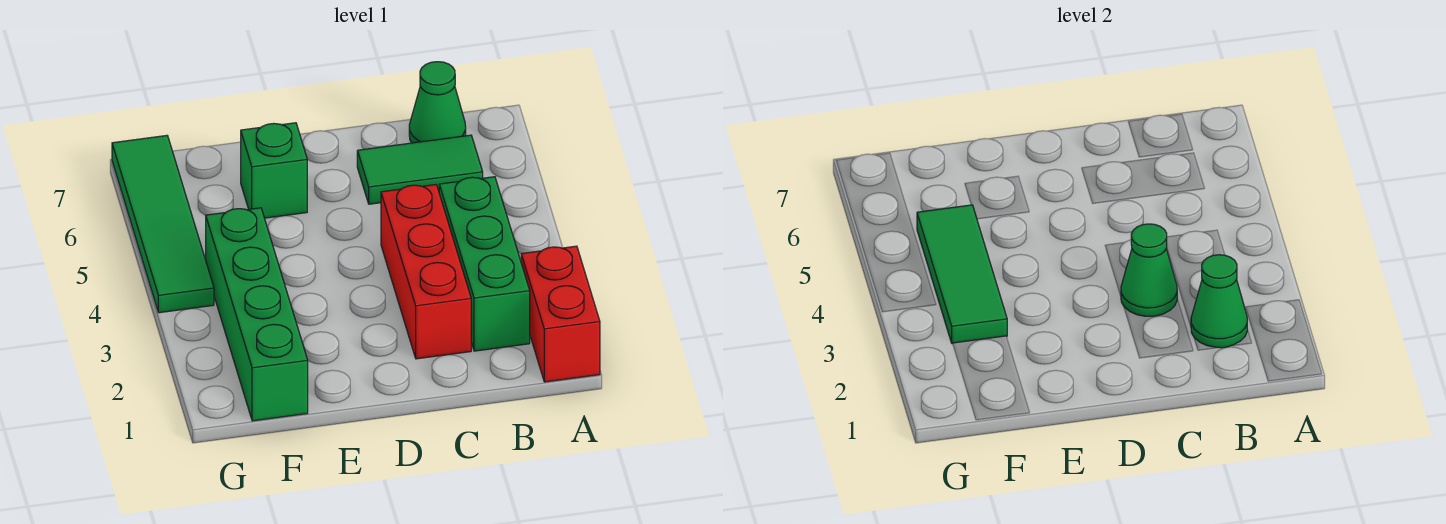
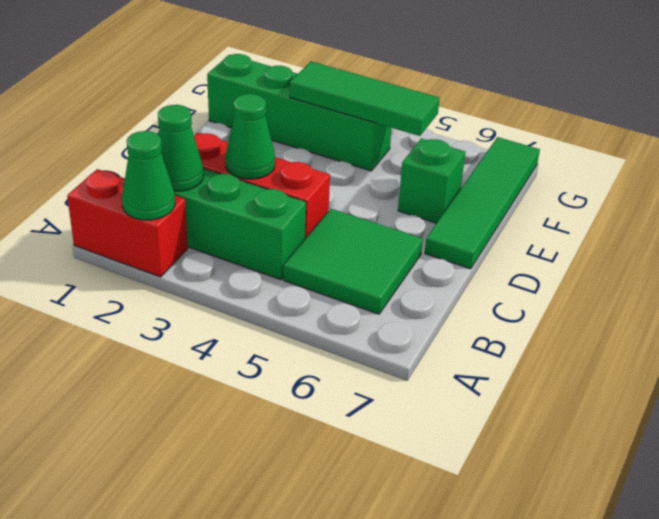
green tile B6:C6 level 1 -> green tile B5:C6 level 1
green cone B7 level 1 -> green cone A2 level 2
green tile G4:G7 level 1 -> green tile D7:G7 level 1

